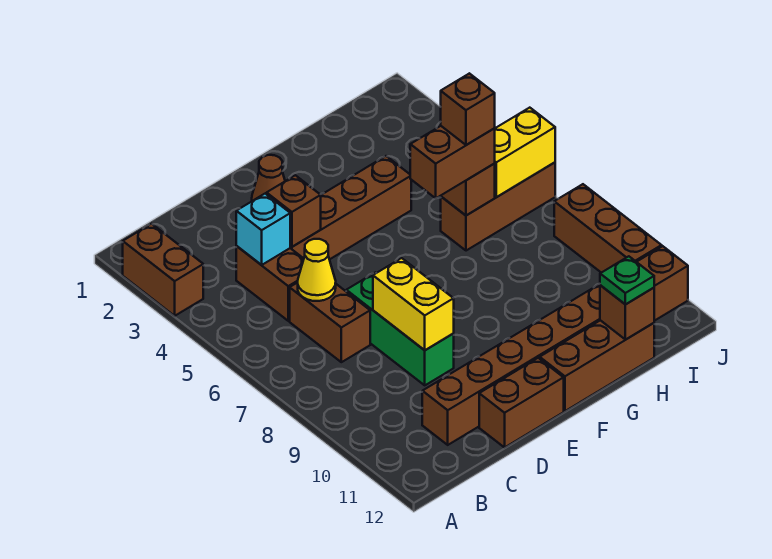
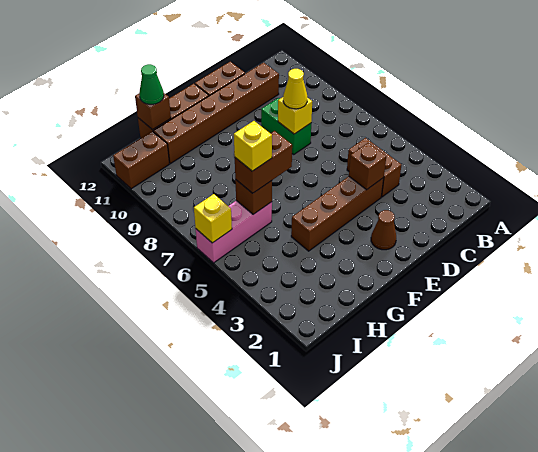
brown brick A2:A3 level 1 -> none
cyan brick C4 level 2 -> none
brown brick C6:C7 level 1 -> none
yellow cone C6 level 2 -> yellow cone D8 level 3
green brick D7:D9 level 1 -> green brick D8:D9 level 1
yellow brick D8:D9 level 2 -> yellow brick D8 level 2
brown brick H6:J6 level 1 -> pink brick H6:J6 level 1
brown brick H6 level 4 -> yellow brick H6 level 4
green plate H12 level 3 -> green cone H12 level 3
yellow brick I6:J6 level 2 -> yellow brick J6 level 2
brown brick J8:J10 level 1 -> none

